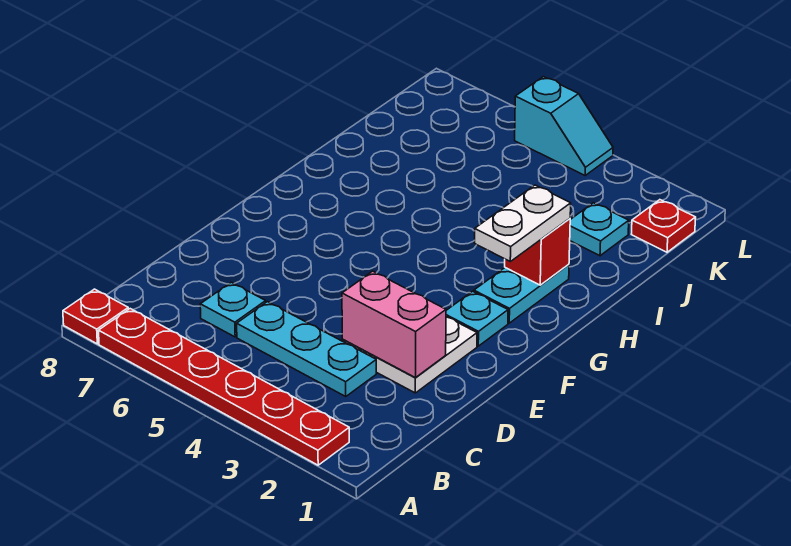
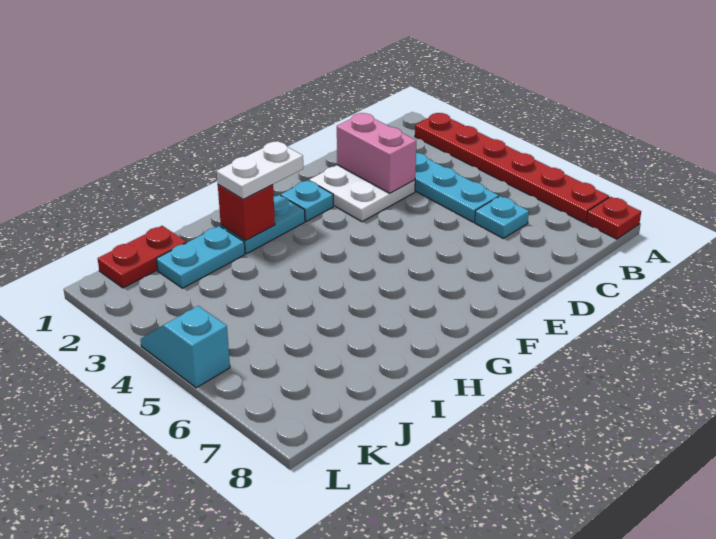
cyan plate J2 level 1 -> cyan plate I2:J2 level 1
red plate K1 level 1 -> red plate J1:K1 level 1

